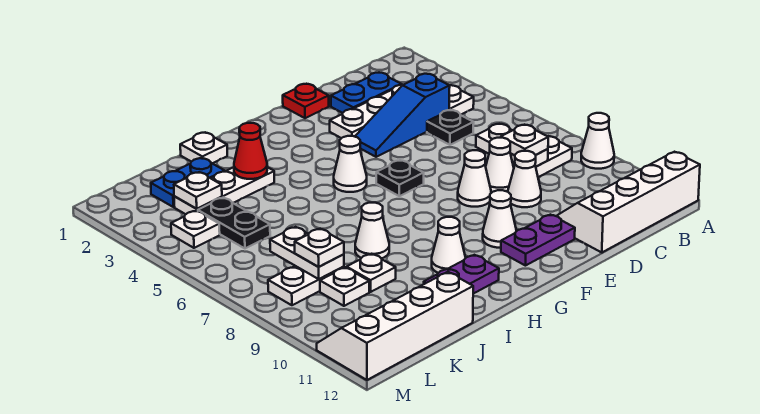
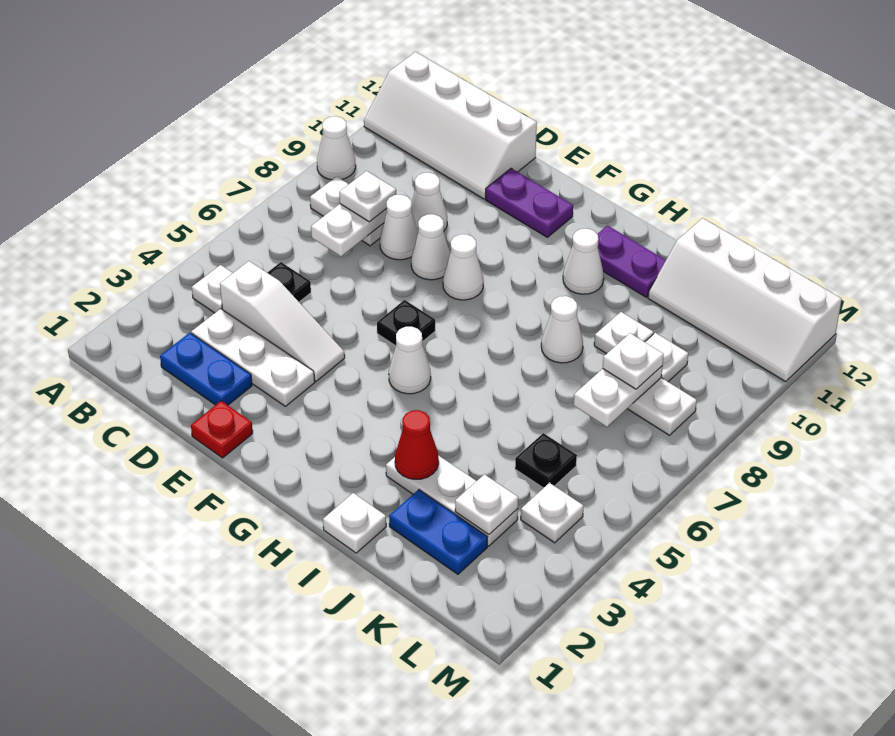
blue slope C4:E4 level 1 top C -> white slope C4:E4 level 1 top C
white cone F10 level 1 -> white cone F8 level 1
black plate K4:K5 level 1 -> black plate K5 level 1

